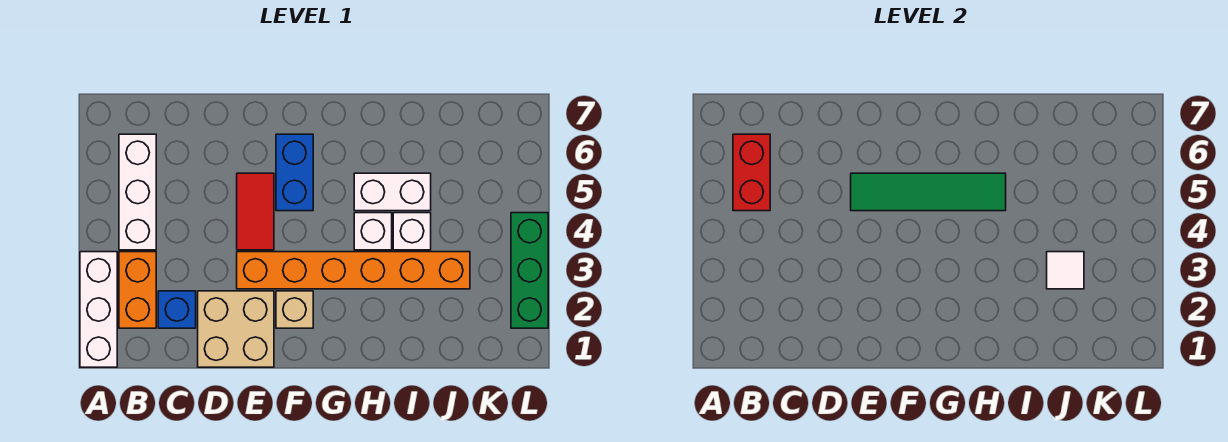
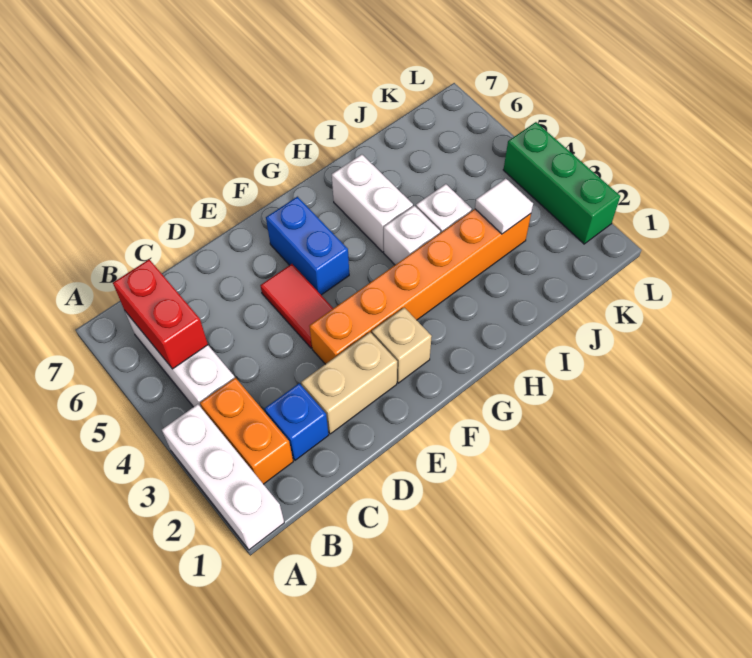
tan brick D1:E2 level 1 -> tan brick D2:E2 level 1
green tile E5:H5 level 2 -> none
white brick H5:I5 level 1 -> white brick H5:H6 level 1

